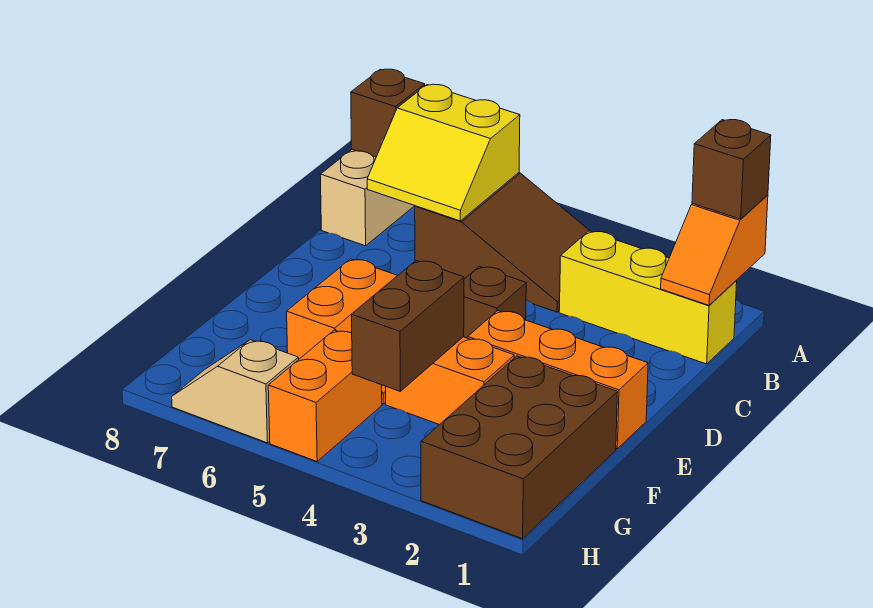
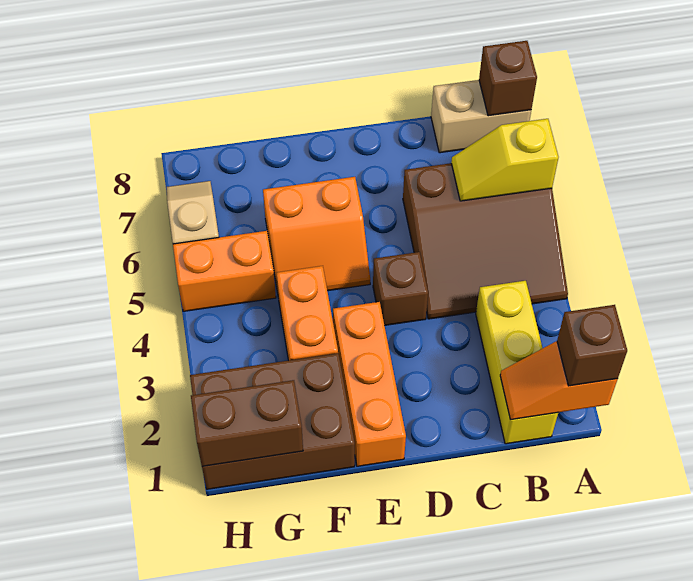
brown slope A4:B6 level 1 top 6 -> brown slope A4:C6 level 1 top 6
yellow slope A6:B7 level 2 top A -> yellow slope A6:B6 level 2 top A
brown brick F4:G4 level 2 -> brown brick G1:H1 level 2

